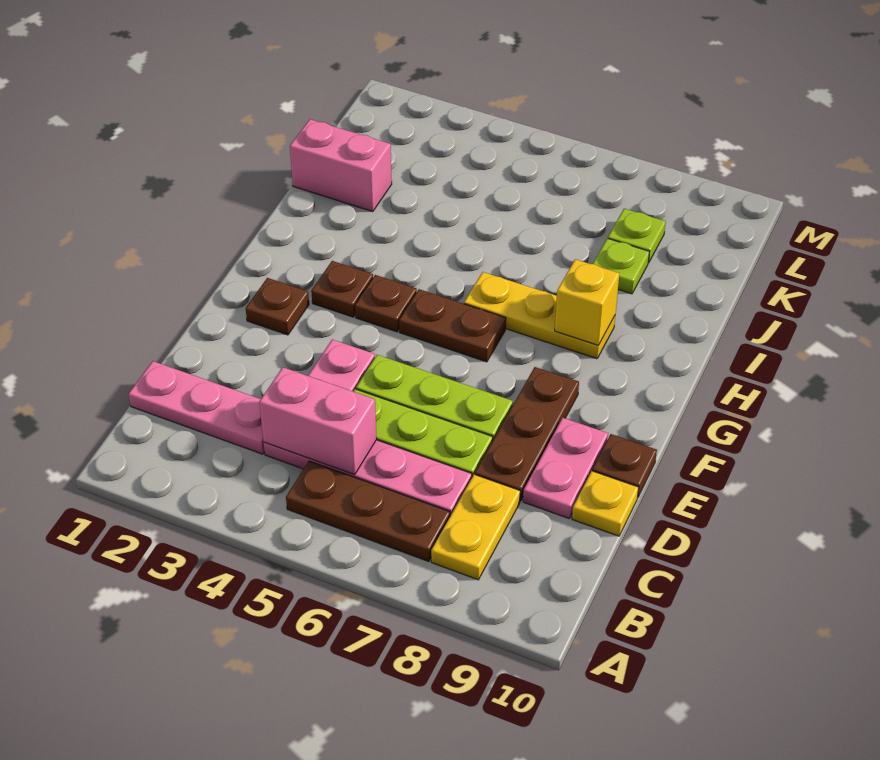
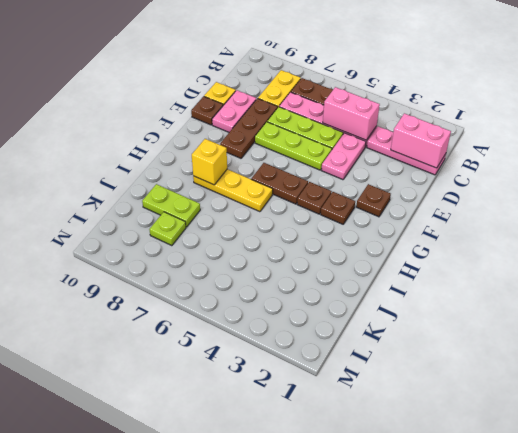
pink brick J1:J2 level 1 -> pink brick C1:C2 level 2
lime plate J8 level 1 -> lime plate J8:J9 level 1

